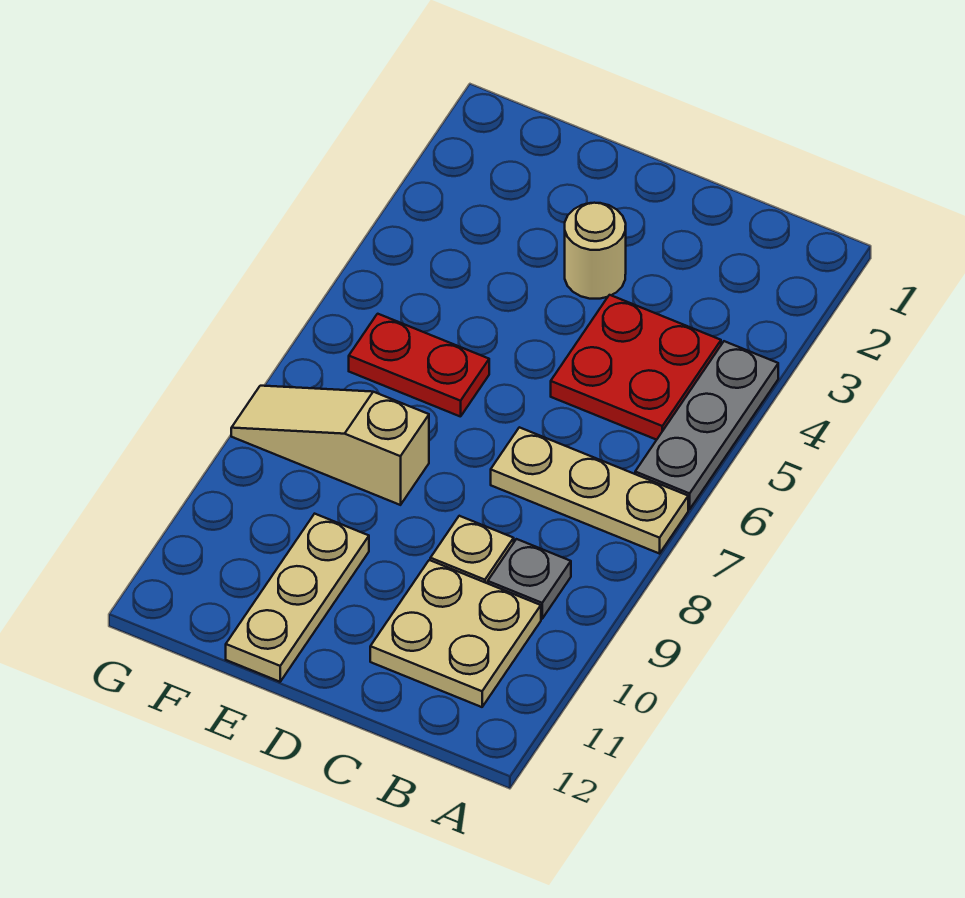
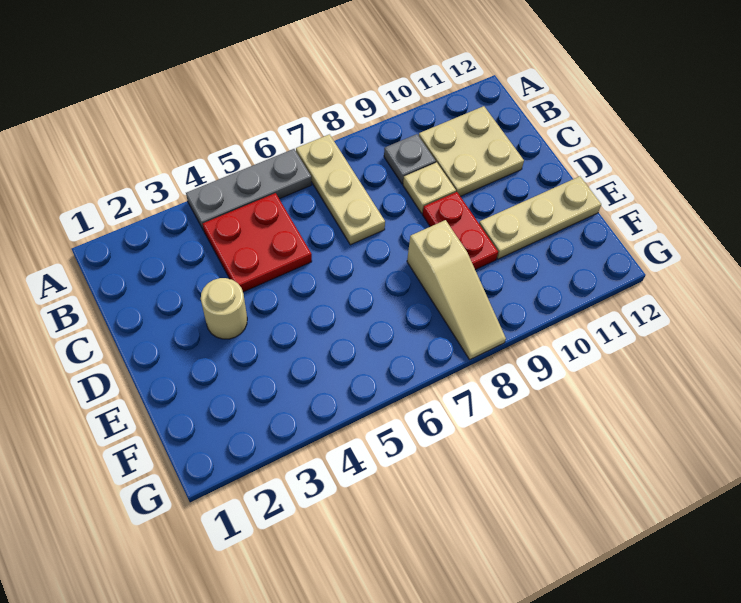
red plate E6:F6 level 1 -> red plate D9:E9 level 1

